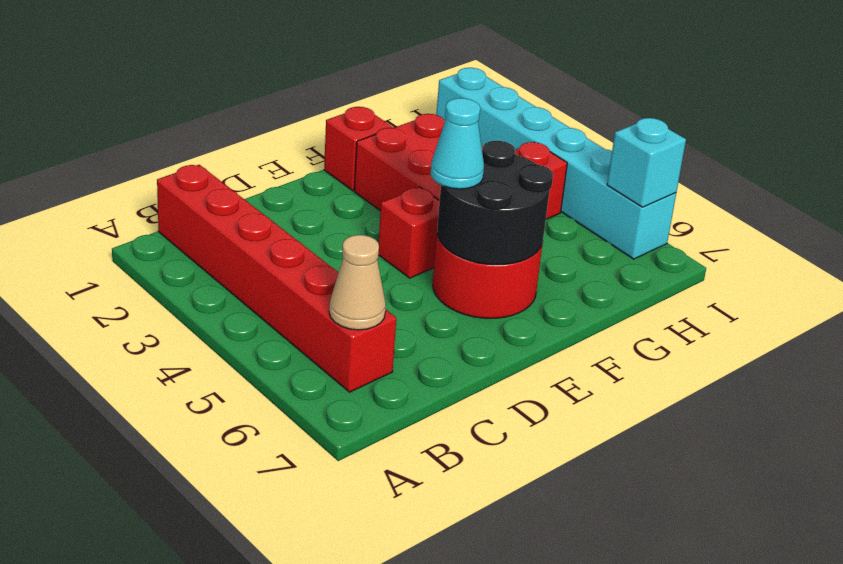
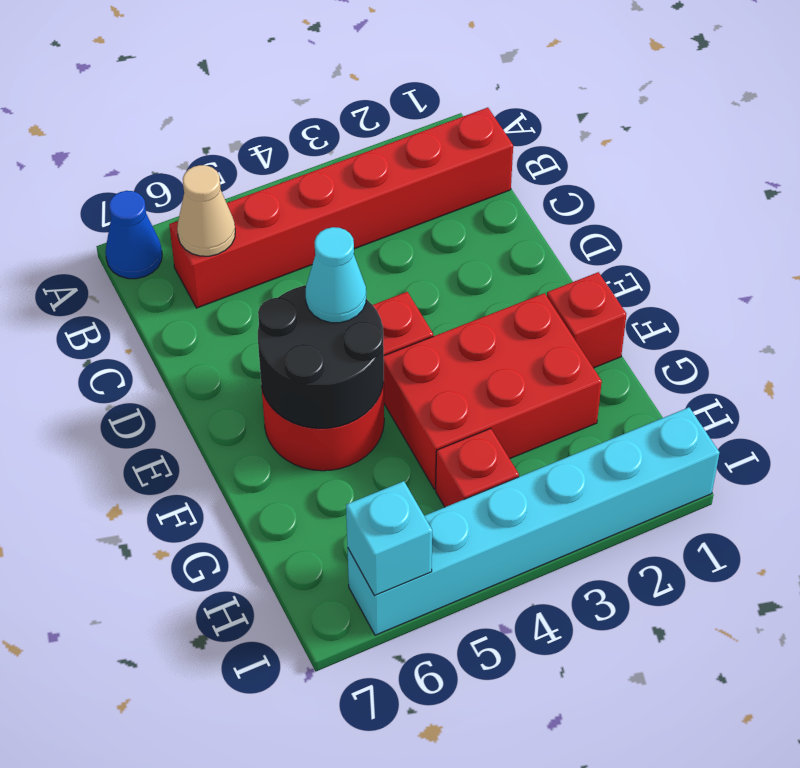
none -> blue cone A7 level 1

